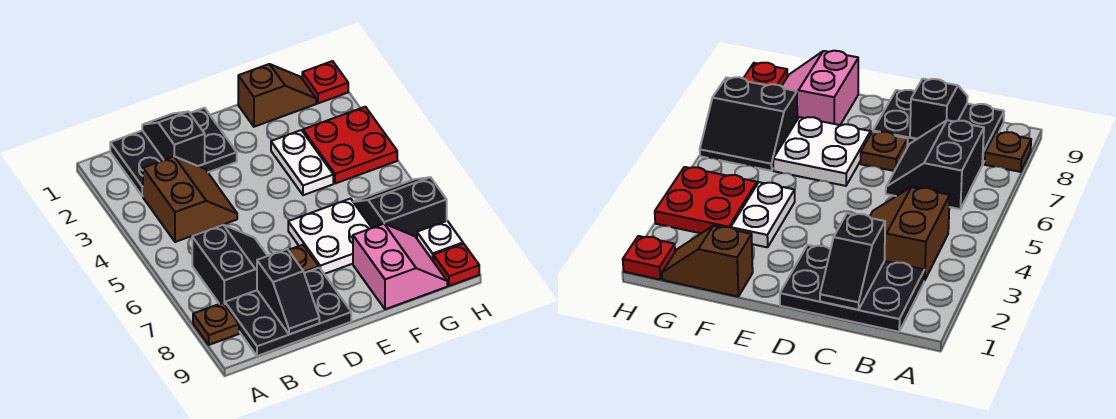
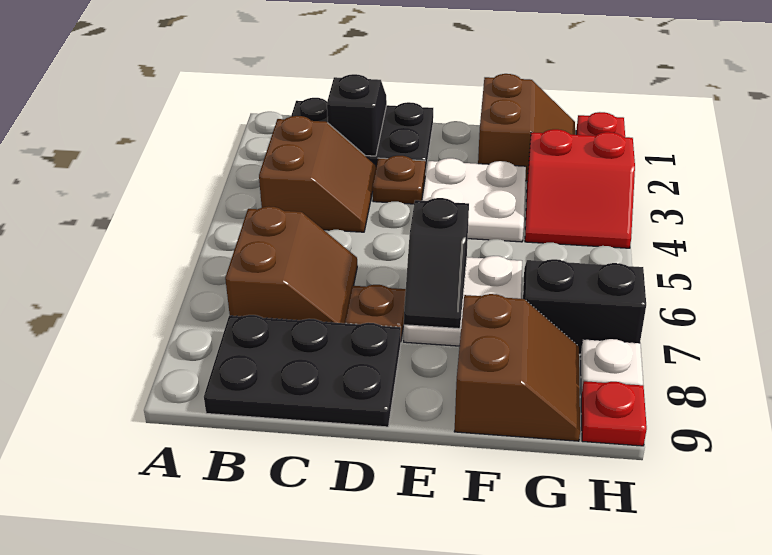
brown plate A8 level 1 -> brown plate D3 level 1
black slope B6:C7 level 1 top B -> brown slope B6:C7 level 1 top B
black slope C8:C9 level 2 top 8 -> black slope E6:E7 level 2 top 6
brown slope F1:G1 level 1 top F -> brown slope F1:G2 level 1 top F
white plate F3:F4 level 1 -> white plate E3:F4 level 1
pink slope F8:G9 level 1 top F -> brown slope F8:G9 level 1 top F
red plate G3:H4 level 1 -> red slope G3:H4 level 1 top 3

